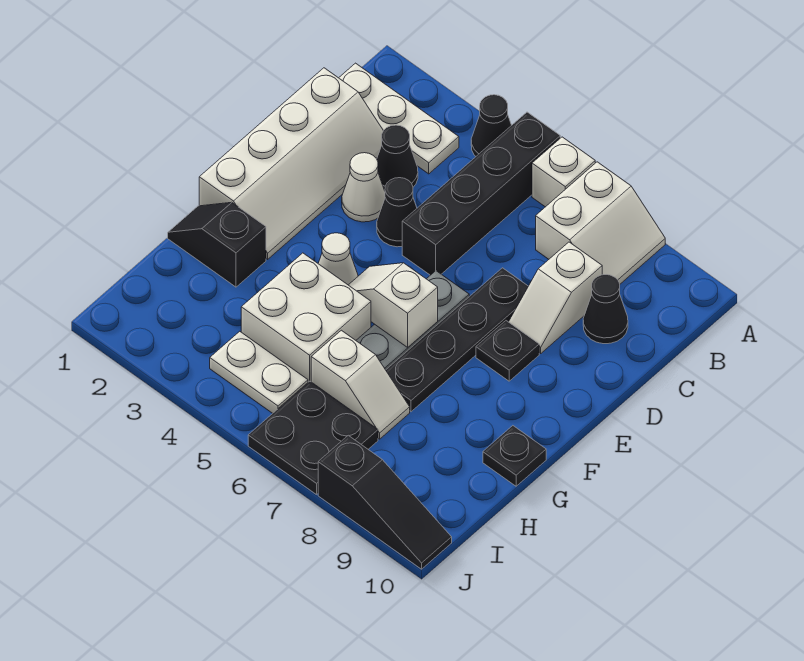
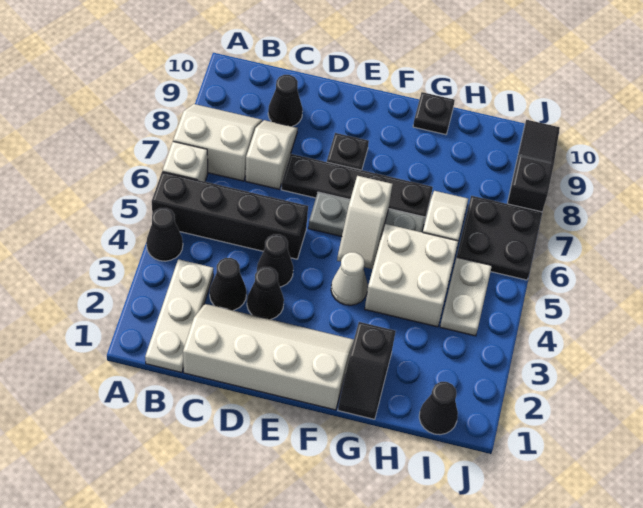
white slope C8:D8 level 1 top C -> white slope C7:C8 level 1 top 7
white cone D3 level 1 -> black cone D3 level 1
none -> black cone I1 level 1

